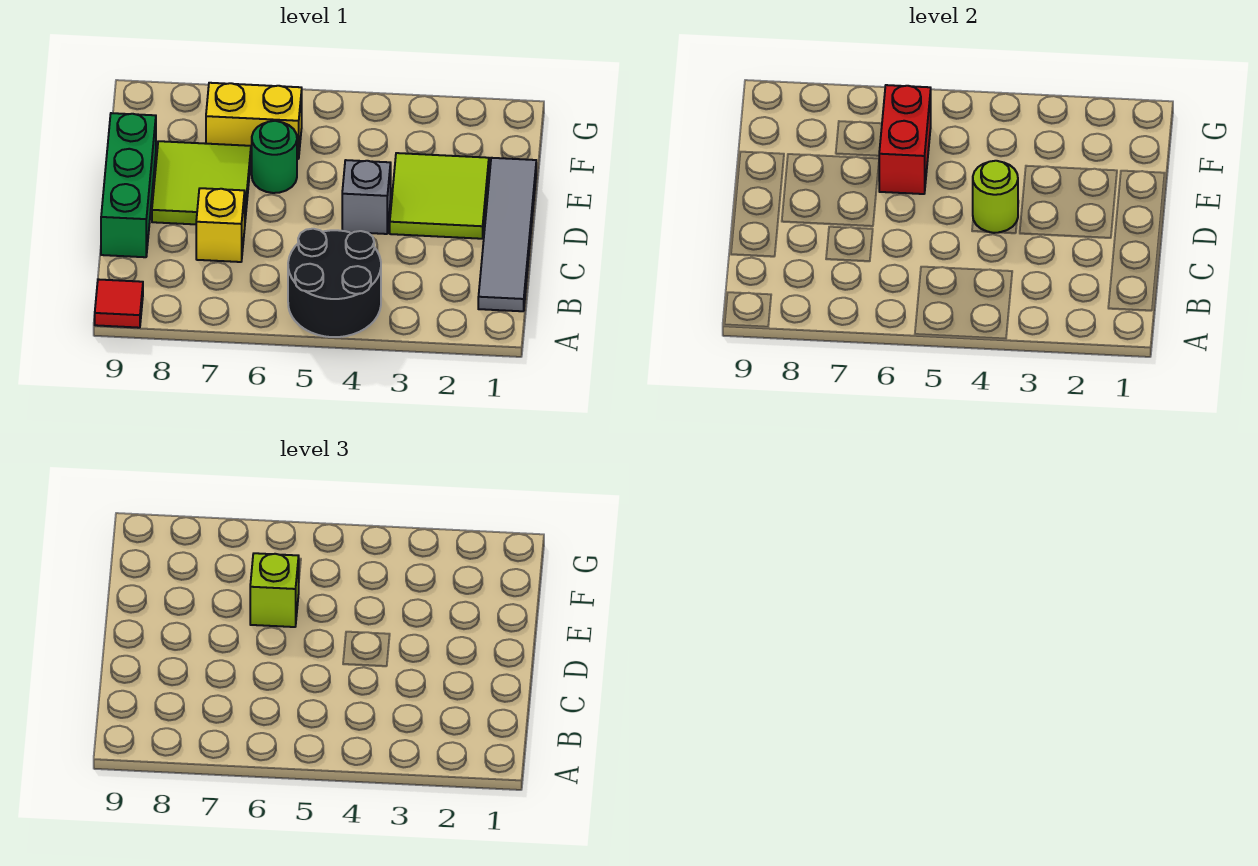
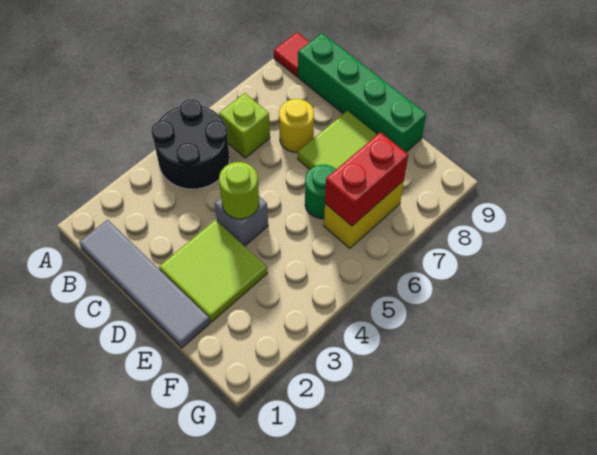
yellow brick C7 level 1 -> yellow round brick C7 level 1
green brick C9:E9 level 1 -> green brick B9:E9 level 1
red brick E6:F6 level 2 -> red brick F6:F7 level 2
lime brick E6 level 3 -> lime brick B6 level 1

